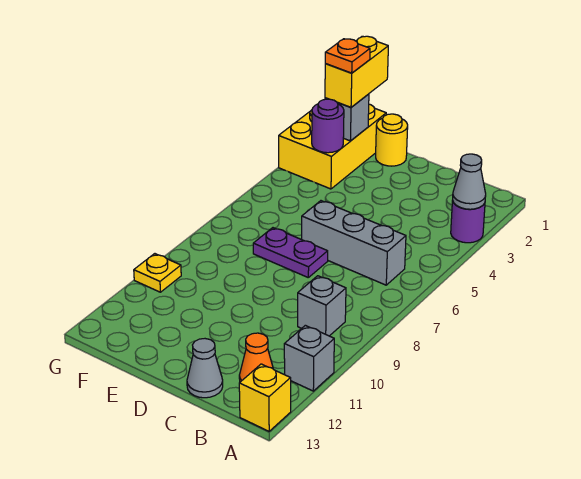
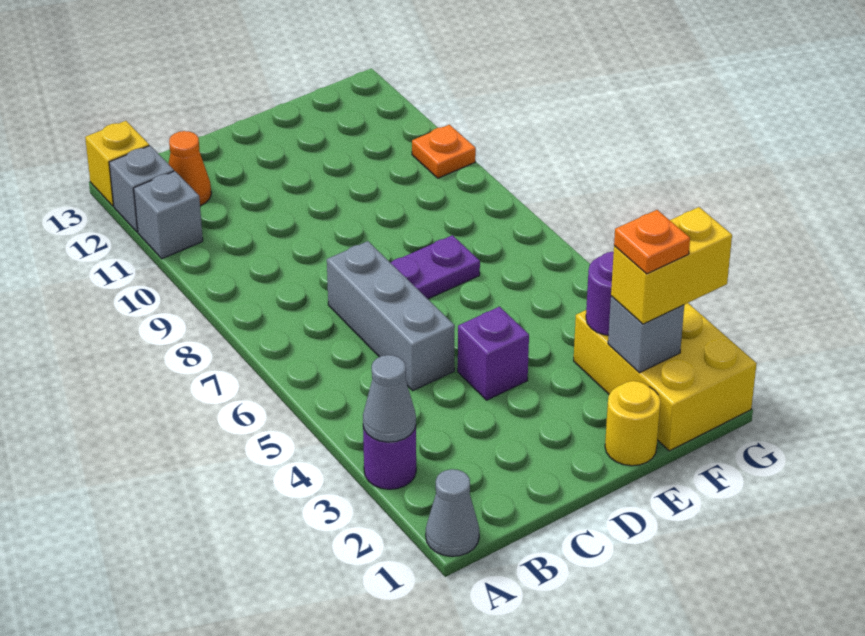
grey brick B6:D6 level 1 -> grey brick C5:C7 level 1
grey brick B9 level 1 -> grey brick A12 level 1
grey cone C13 level 1 -> grey cone A1 level 1
none -> purple brick D4 level 1
yellow brick F1:F2 level 3 -> yellow brick F2:G2 level 3
yellow plate G10 level 1 -> orange plate G10 level 1

